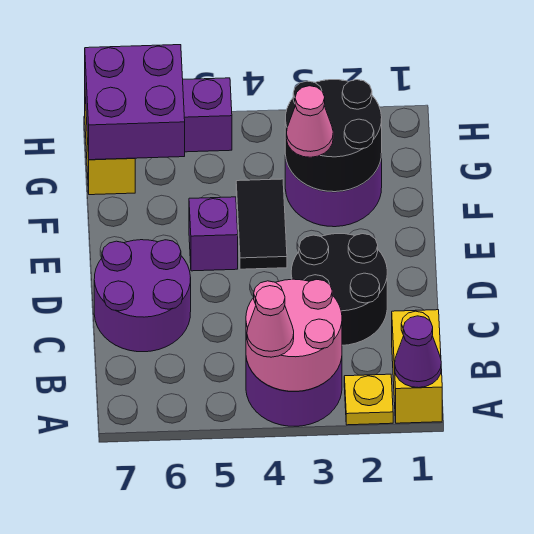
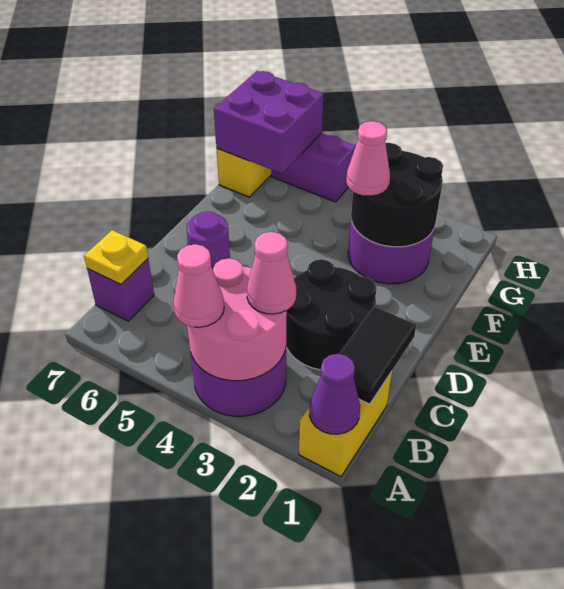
yellow plate A2 level 1 -> yellow plate B7 level 2
none -> pink cone B3 level 3
purple round brick C6:D7 level 1 -> purple round brick D6 level 1
black tile E4:F4 level 1 -> black tile B1:C1 level 2
purple brick E5 level 1 -> purple brick B7 level 1

